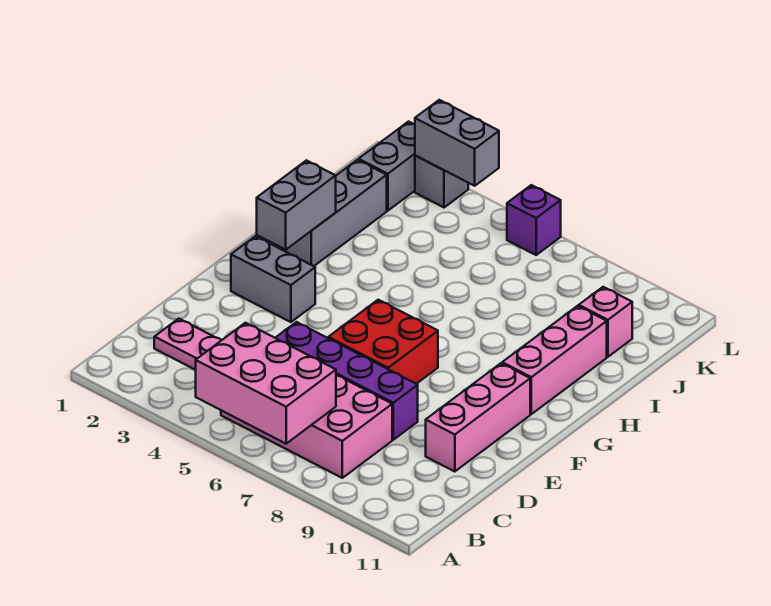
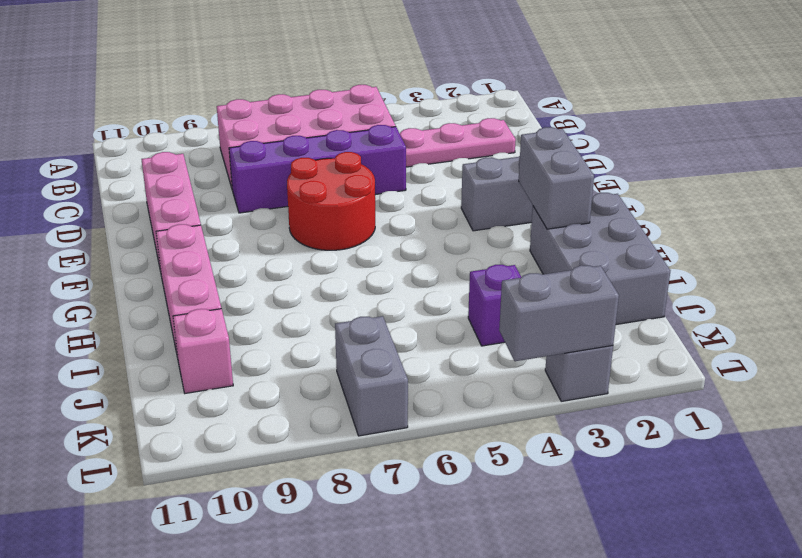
pink brick A5:B7 level 2 -> none
red brick E6:F7 level 1 -> red round brick E6:F7 level 1
grey brick H2:J2 level 1 -> grey brick H1:J2 level 1
grey brick K2:L2 level 1 -> grey brick K7:L7 level 1
purple brick L6 level 1 -> purple brick J4 level 1

